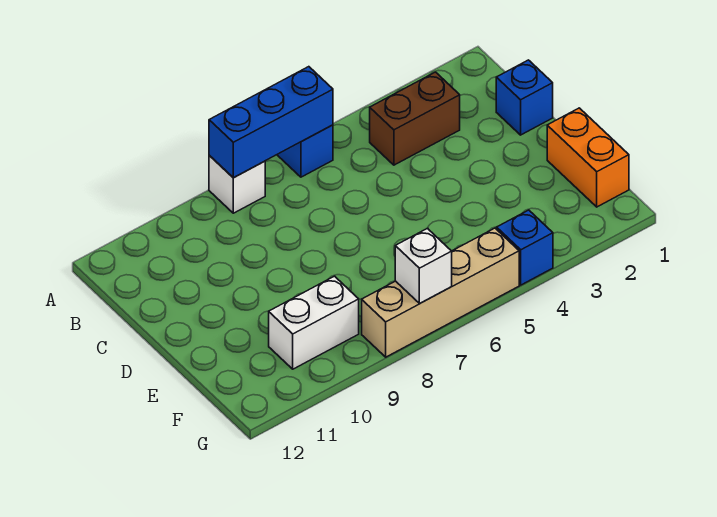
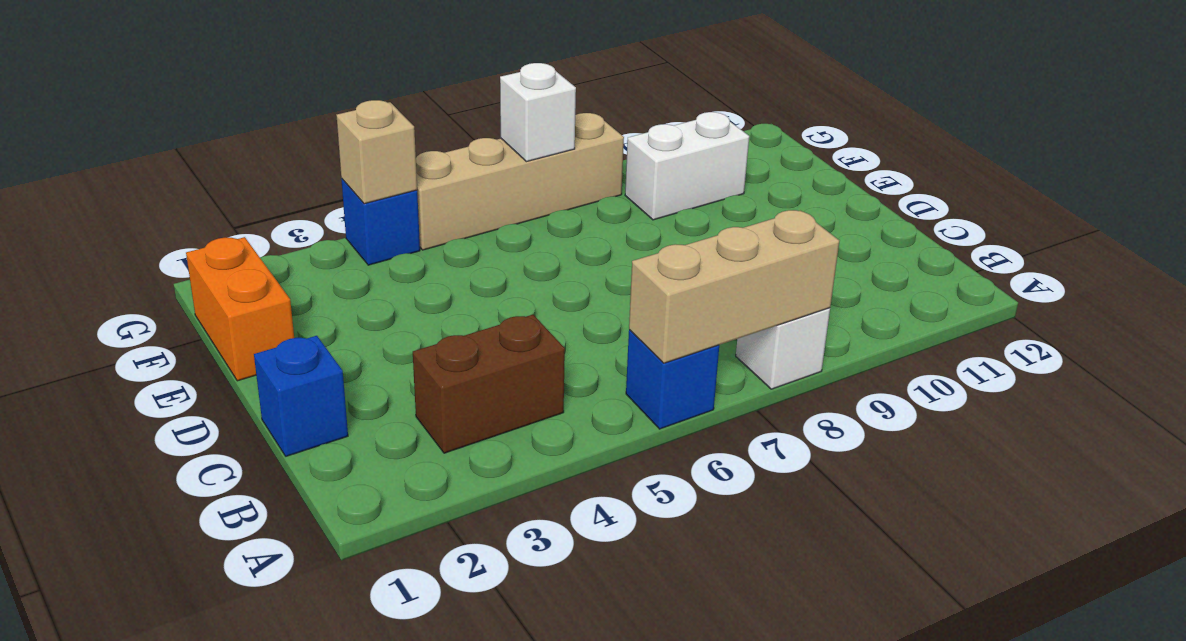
blue brick A6:A8 level 2 -> tan brick A6:A8 level 2
none -> tan brick G4 level 2

